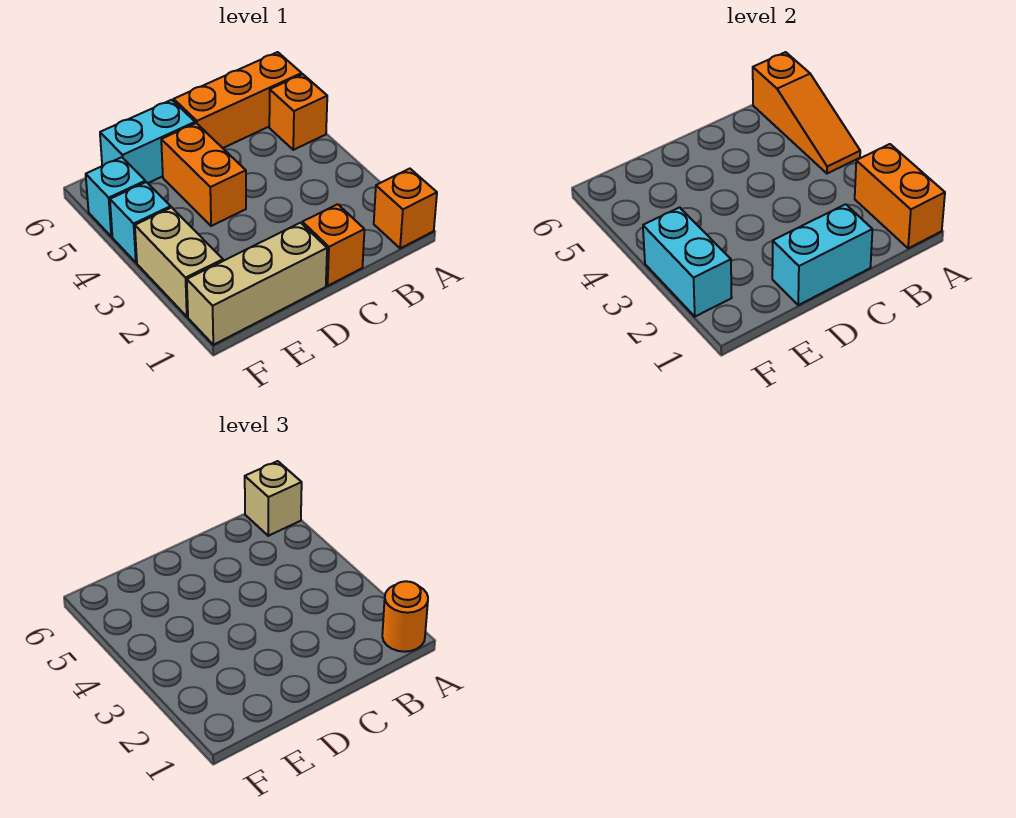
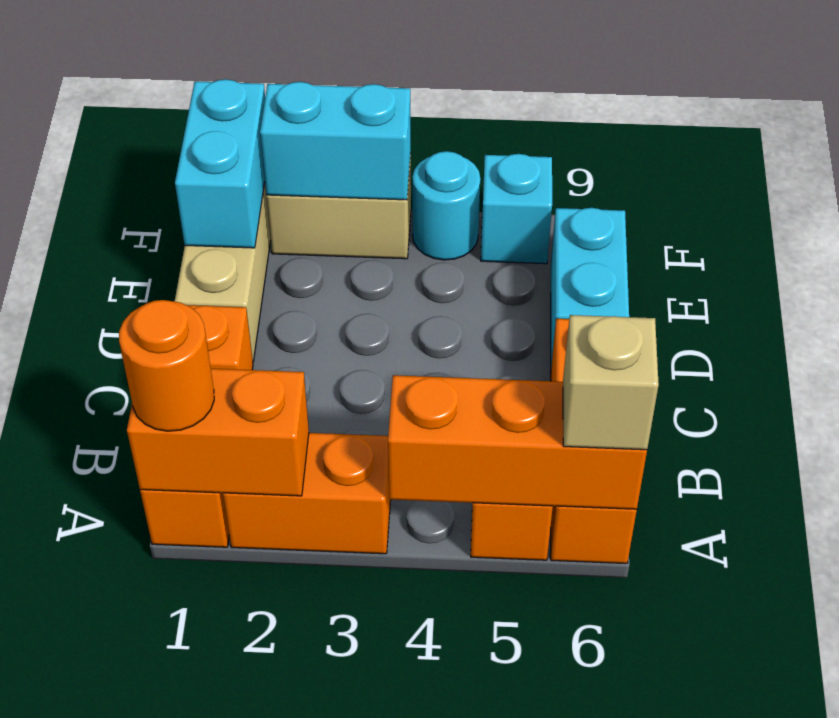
orange slope A4:A6 level 2 top 6 -> orange brick A4:A6 level 2
cyan brick C1:D1 level 2 -> cyan brick E1:F1 level 2
orange brick D4:D5 level 1 -> orange brick A2:A3 level 1
cyan brick F4 level 1 -> cyan round brick F4 level 1

